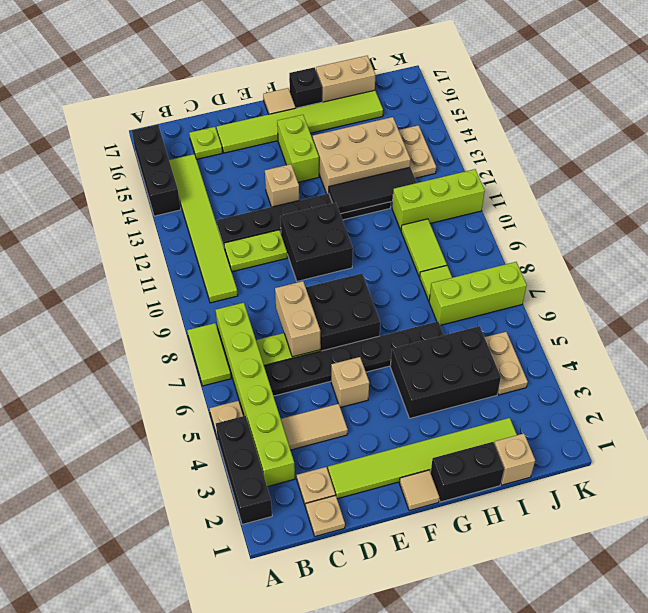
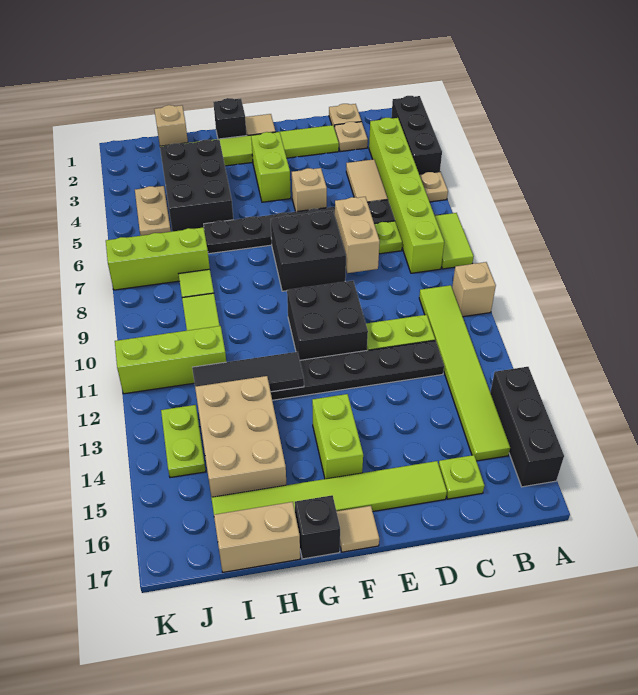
tan tile C4:D4 level 1 -> tan tile C4:C5 level 1
tan brick E13 level 1 -> tan brick A10 level 1
none -> lime brick F3:F4 level 1
black brick G1:H1 level 1 -> black brick G1 level 1
black brick G4:I5 level 1 -> black brick H3:I5 level 1
tan brick G13:I14 level 1 -> tan brick H13:I15 level 1
tan plate J13:J14 level 1 -> lime plate J13:J14 level 1

